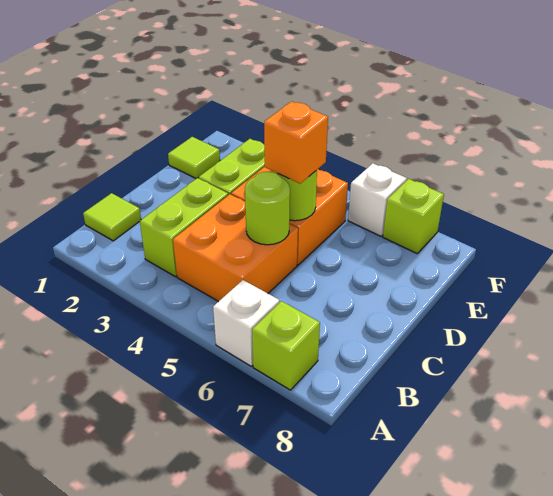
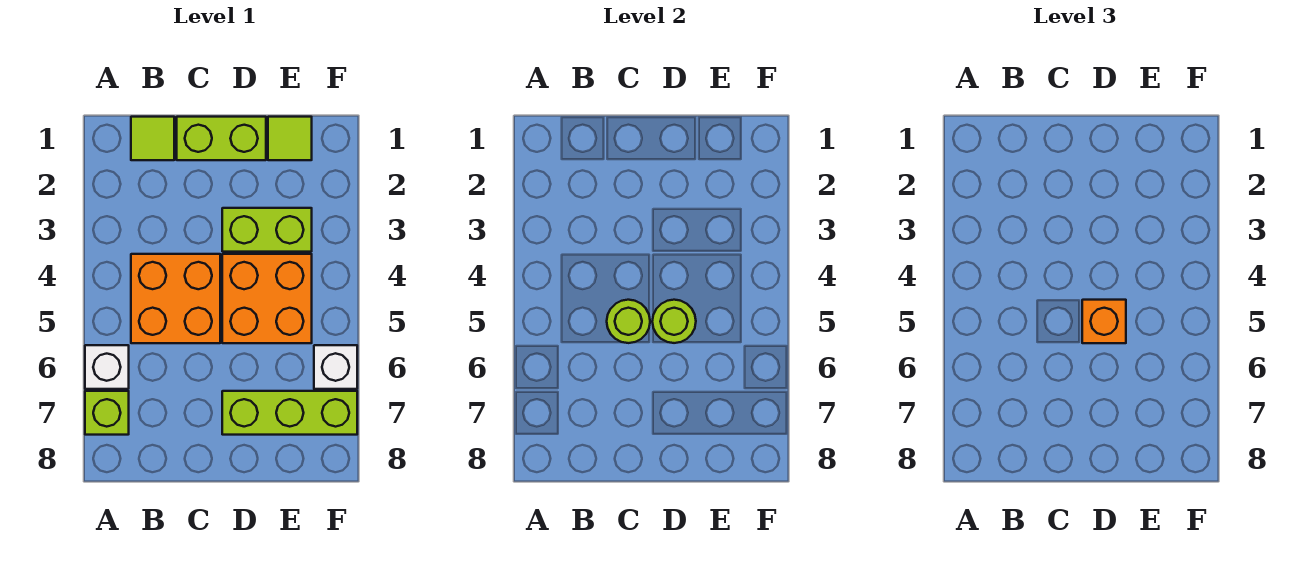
lime brick B3:C3 level 1 -> lime brick C1:D1 level 1
lime brick F7 level 1 -> lime brick D7:F7 level 1

